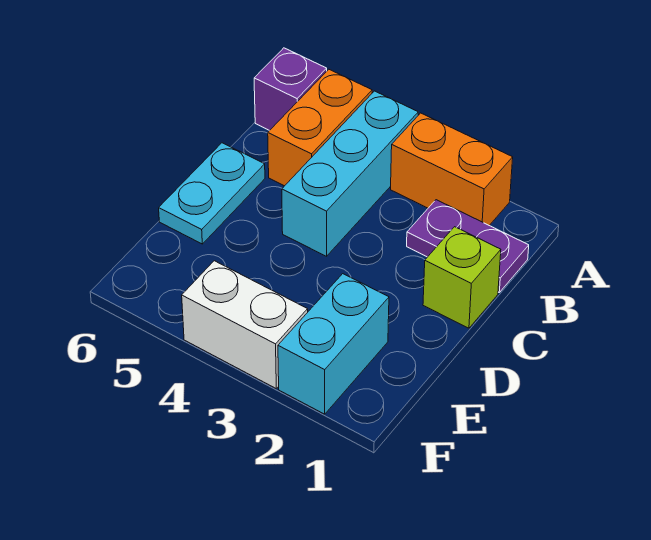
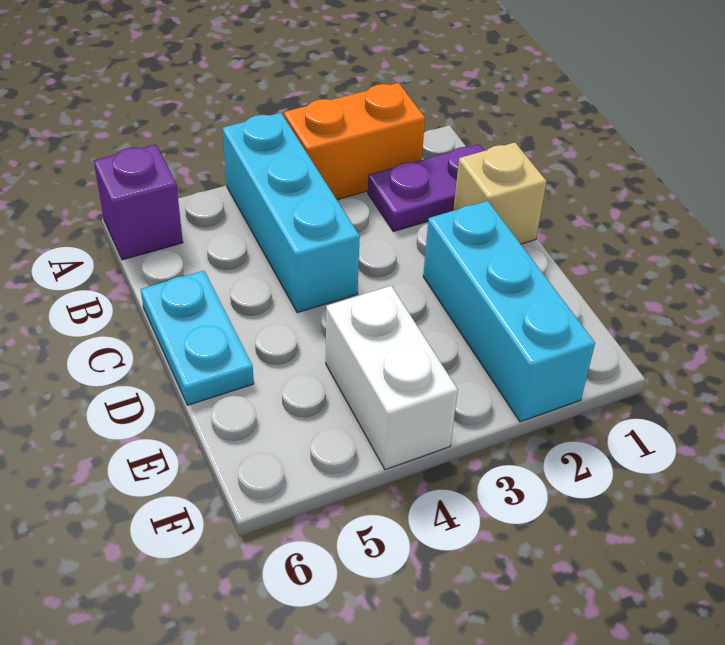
orange brick A5:B5 level 1 -> none
lime brick C1 level 1 -> tan brick C1 level 1
cyan brick E2:F2 level 1 -> cyan brick D2:F2 level 1
white brick F3:F4 level 1 -> white brick E4:F4 level 1

